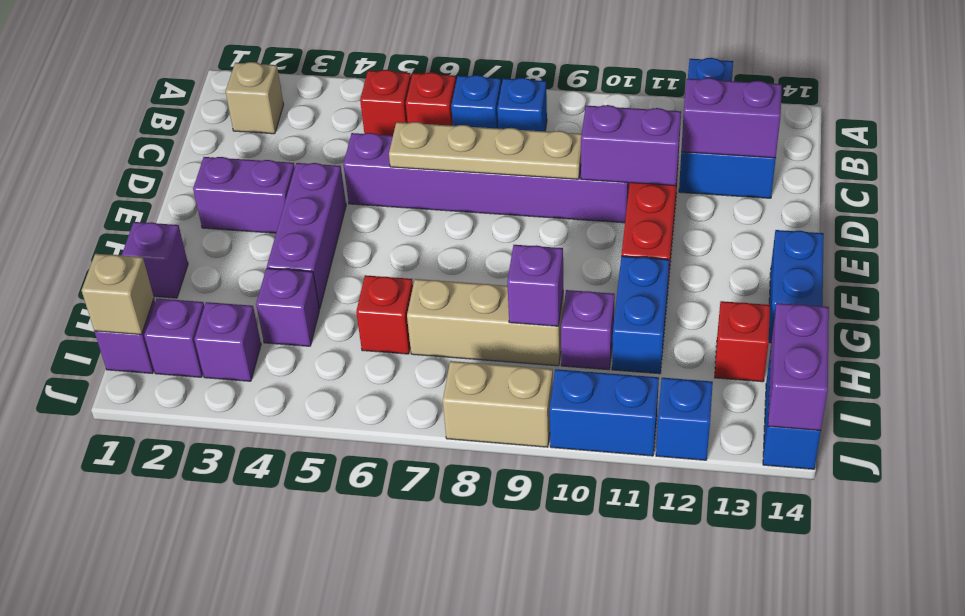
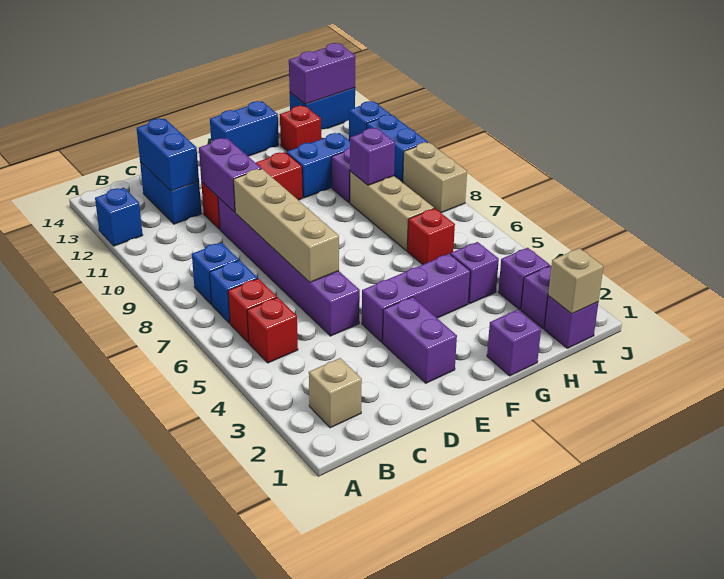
purple brick C12:C13 level 2 -> blue brick C12:C13 level 2
tan plate D6:D9 level 2 -> tan brick D6:D9 level 2

